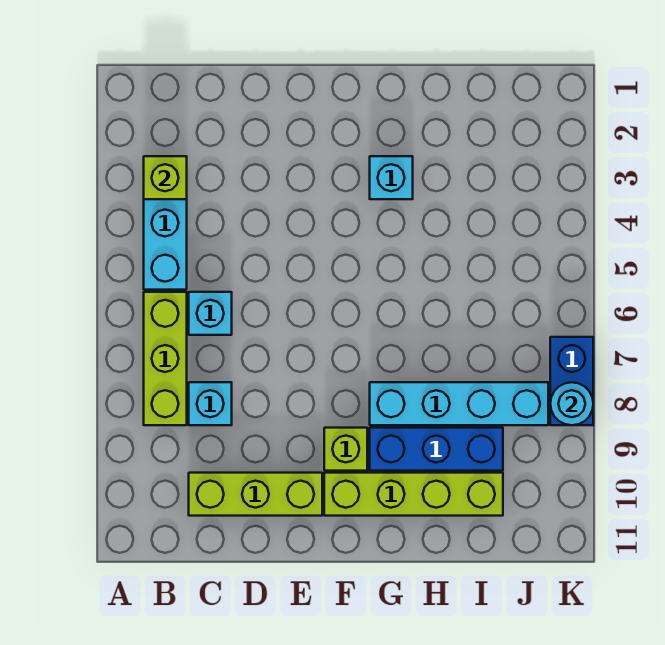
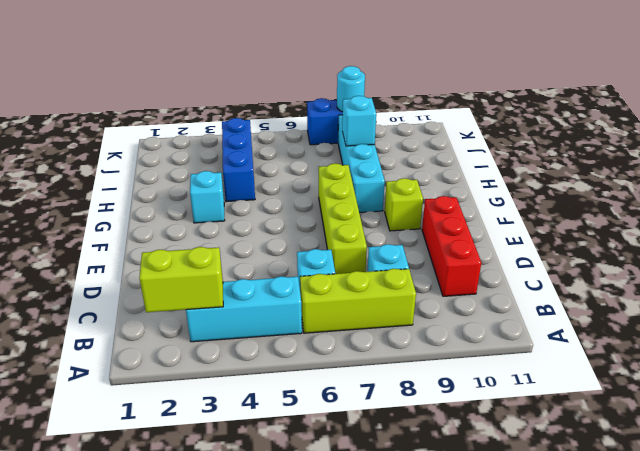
lime brick B3 level 2 -> lime brick B2:B3 level 2
lime brick C10:E10 level 1 -> red brick C10:E10 level 1
lime brick F10:I10 level 1 -> lime brick D7:G7 level 1
blue brick G9:I9 level 1 -> blue brick H4:J4 level 1
none -> cyan brick I8 level 2

